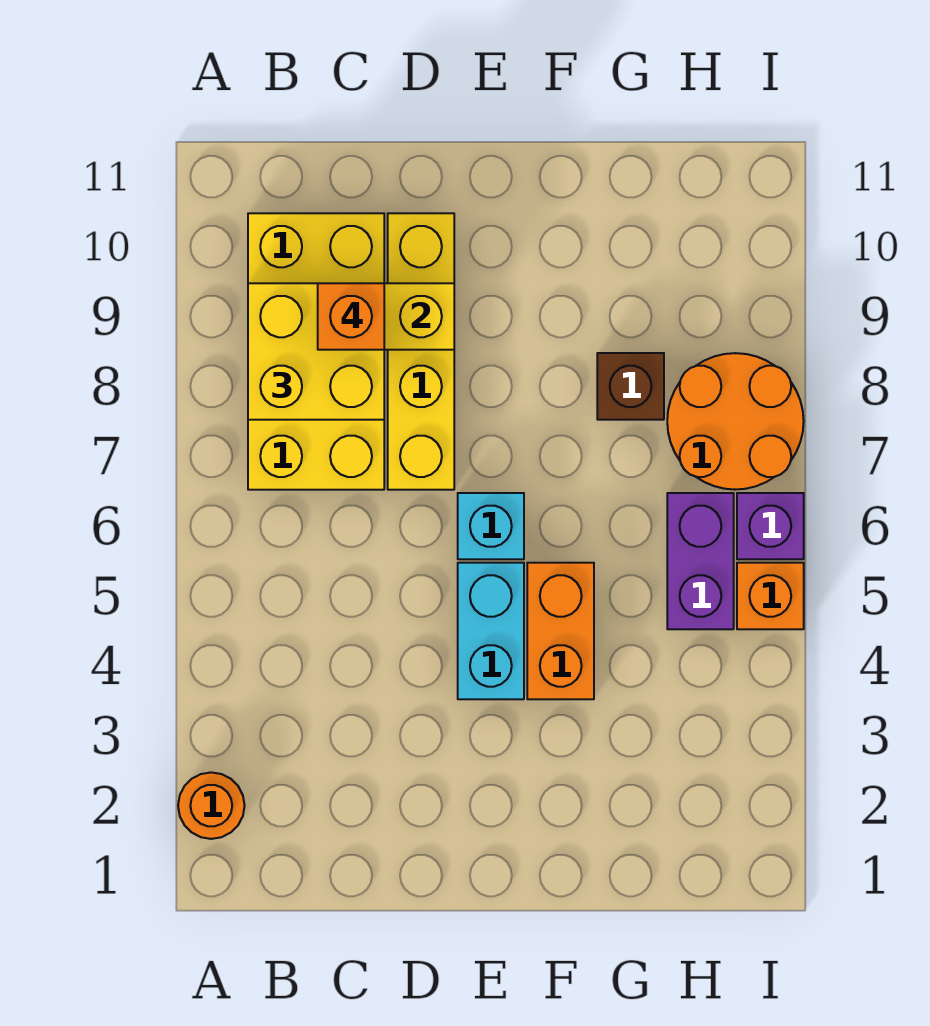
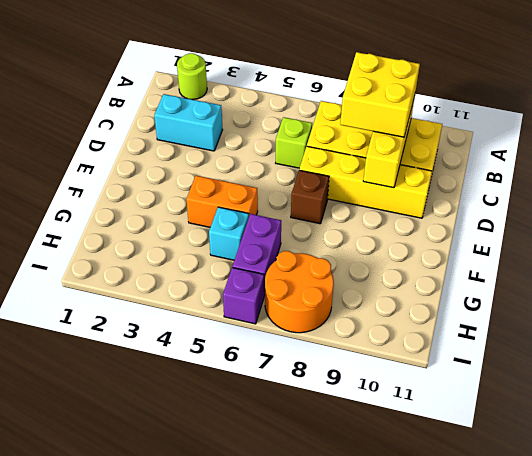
orange round brick A2 level 1 -> lime round brick A2 level 1
none -> lime brick C6 level 1
orange brick C9 level 4 -> none
cyan brick E4:E5 level 1 -> cyan brick C2:C3 level 1
cyan brick E6 level 1 -> cyan brick G5 level 1
brown brick G8 level 1 -> brown brick E7 level 1
purple brick H5:H6 level 1 -> purple brick G6:H6 level 1
orange brick I5 level 1 -> none

